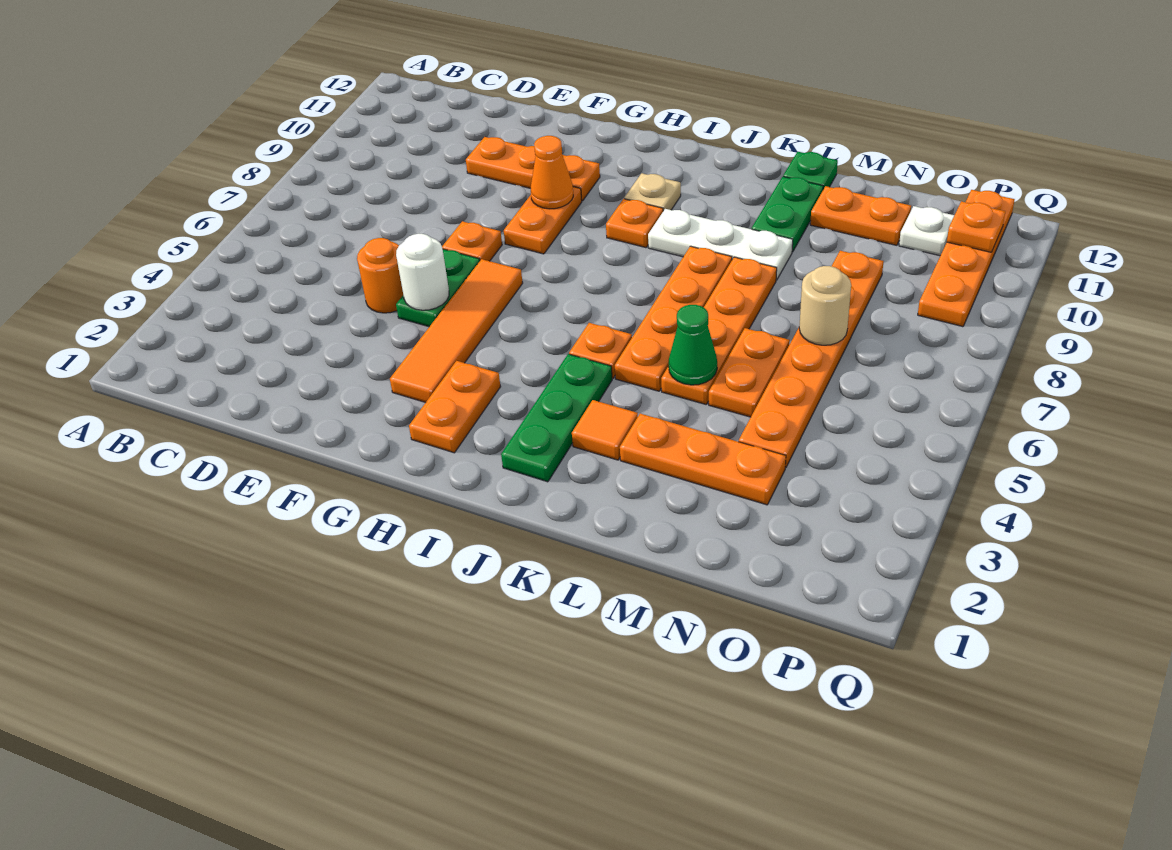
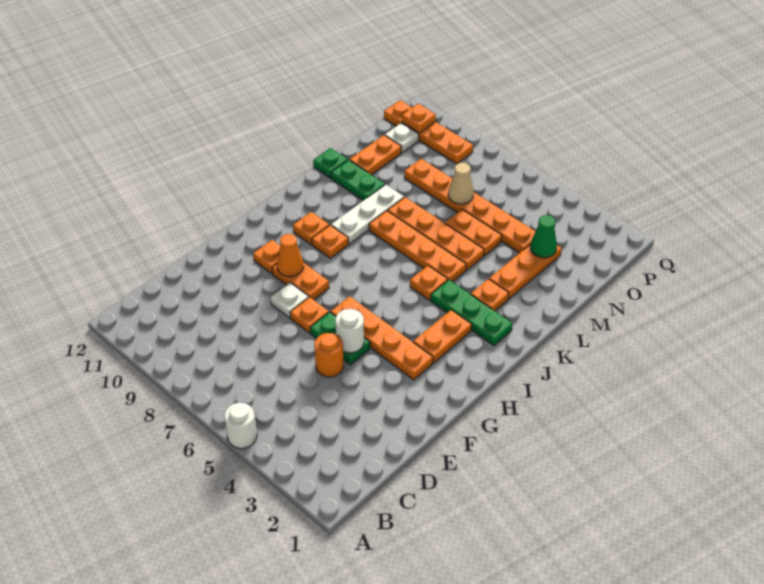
none -> white round brick A5 level 1
orange plate E10:G10 level 1 -> orange plate G10 level 1
none -> white plate F8 level 1
orange tile G3:G6 level 1 -> orange plate G3:G6 level 1
orange plate H2:H3 level 1 -> orange plate H3:I3 level 1
tan plate I10 level 1 -> orange plate I10 level 1
orange tile K3 level 1 -> orange plate K3 level 1
green cone L5 level 2 -> green cone N3 level 2
tan round brick N7 level 2 -> tan cone N7 level 2

